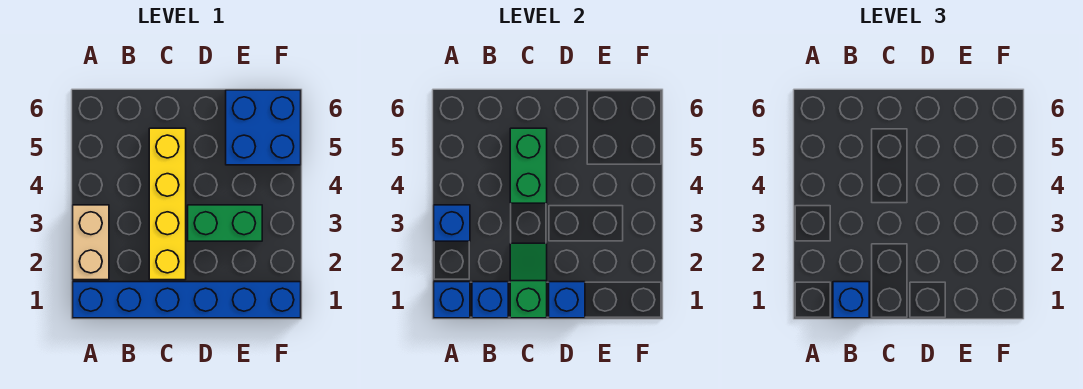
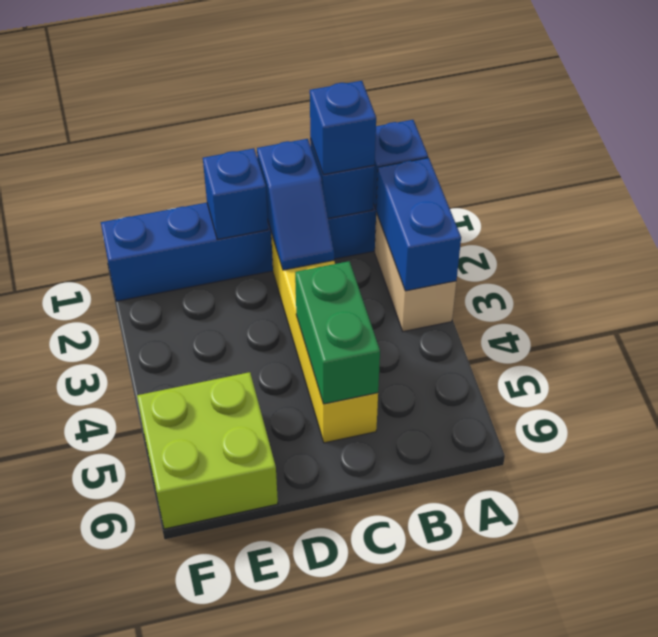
blue brick A3 level 2 -> blue brick A2:A3 level 2
green slope C1:C2 level 2 top 1 -> blue slope C1:C2 level 2 top 1
green brick D3:E3 level 1 -> none
blue brick E5:F6 level 1 -> lime brick E5:F6 level 1

